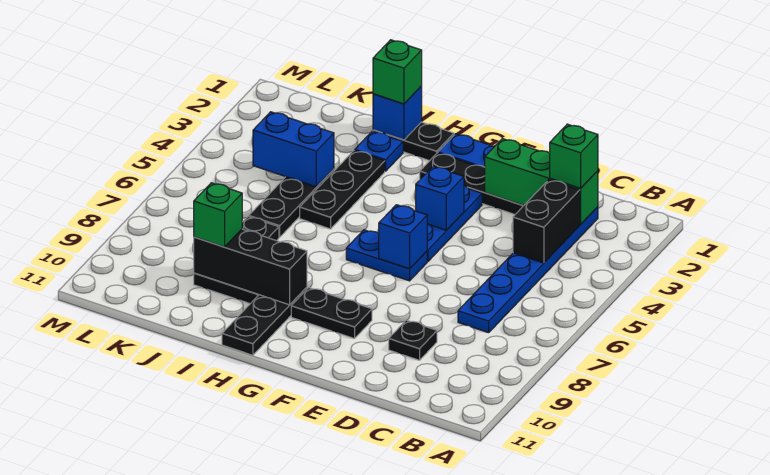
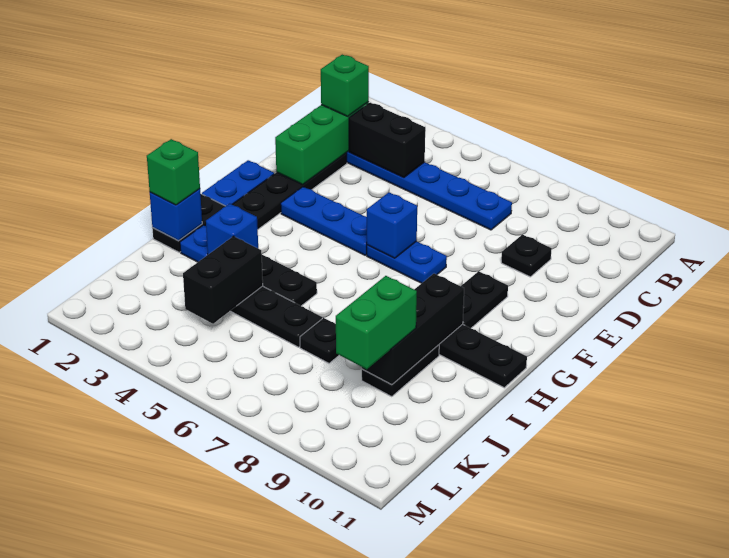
blue brick F4 level 2 -> blue brick I3 level 2
blue plate F6:G6 level 1 -> blue plate F6:F7 level 1
blue brick J4:K4 level 2 -> black brick J4:K4 level 2
green brick J9 level 3 -> green brick J9:K9 level 3

